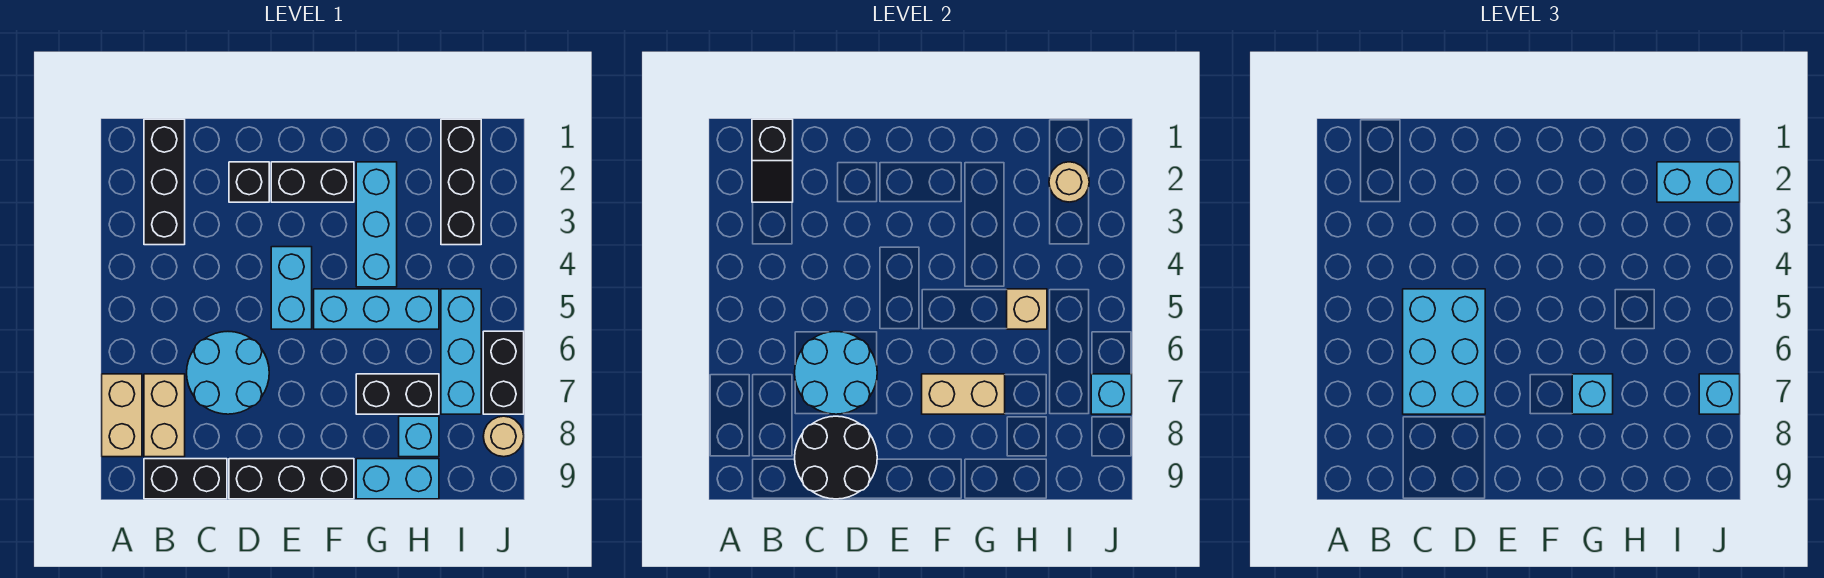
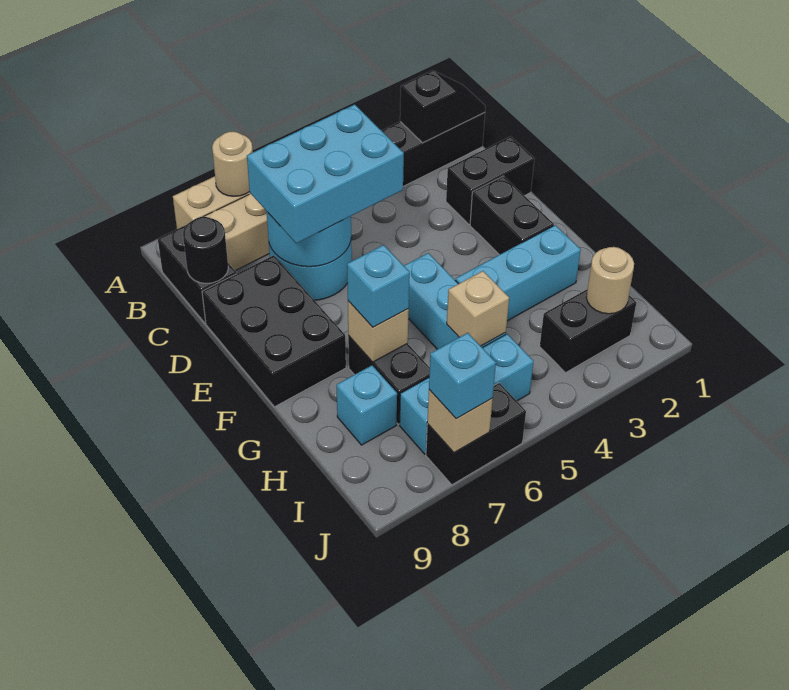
black slope B1:B2 level 2 top 1 -> black slope B1:B2 level 2 top 2
black round brick C8:D9 level 2 -> black round brick C9 level 2
black brick D2 level 1 -> black brick D1:D2 level 1
black brick D9:F9 level 1 -> black brick D8:F9 level 1
cyan brick E4:E5 level 1 -> none
tan brick F7:G7 level 2 -> tan brick G7 level 2
cyan brick G9:H9 level 1 -> none
black brick I1:I3 level 1 -> black brick I2:I3 level 1
cyan brick I2:J2 level 3 -> none
cyan brick J7 level 2 -> tan brick J7 level 2
tan round brick J8 level 1 -> tan round brick A7 level 2

